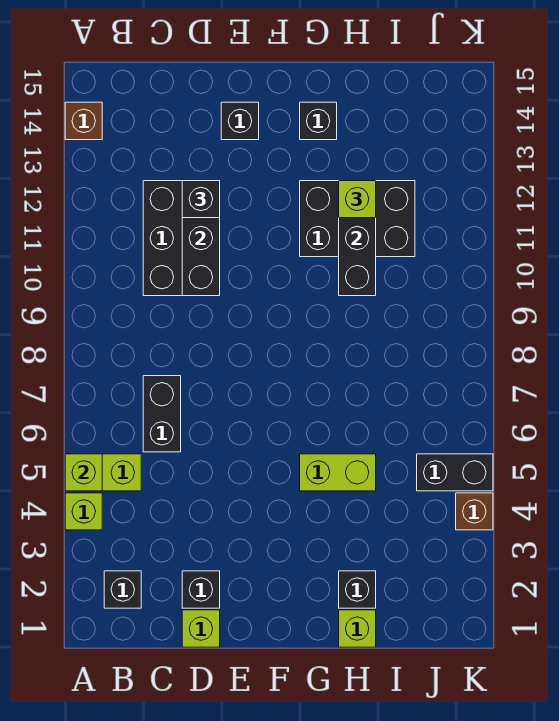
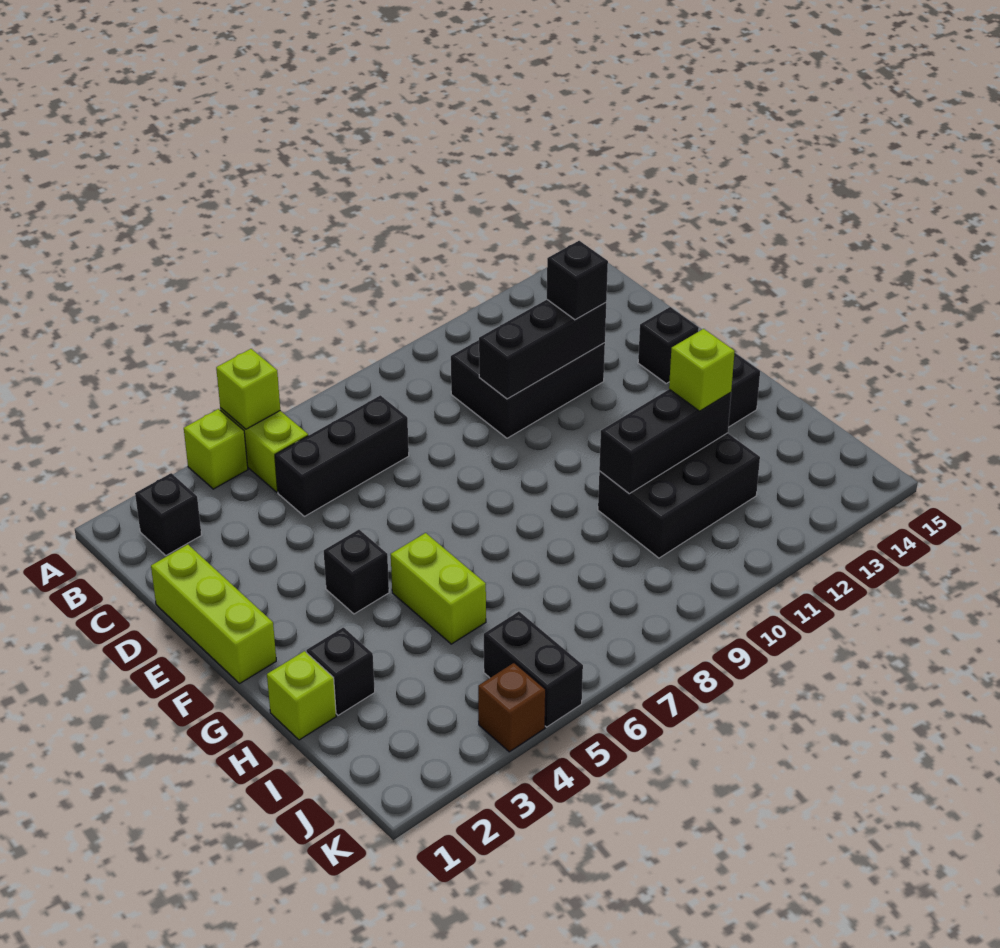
brown brick A14 level 1 -> none
black brick C6:C7 level 1 -> black brick C5:C7 level 1
lime brick D1 level 1 -> lime brick D1:F1 level 1
black brick D2 level 1 -> black brick F4 level 1
black brick G11:I12 level 1 -> black brick H10:I12 level 1

